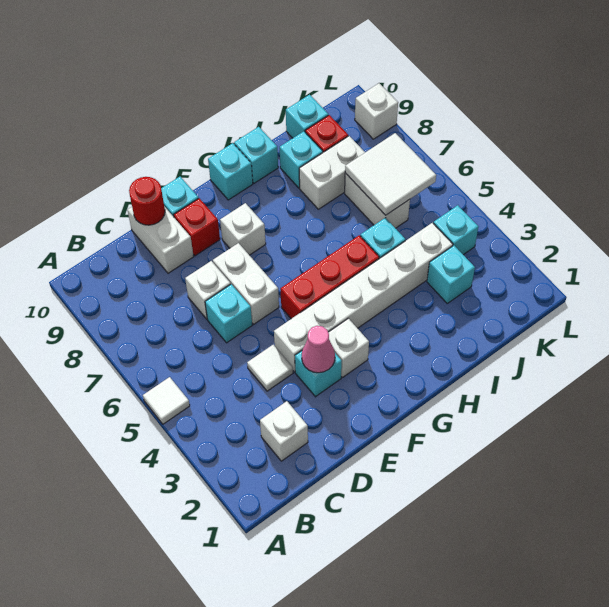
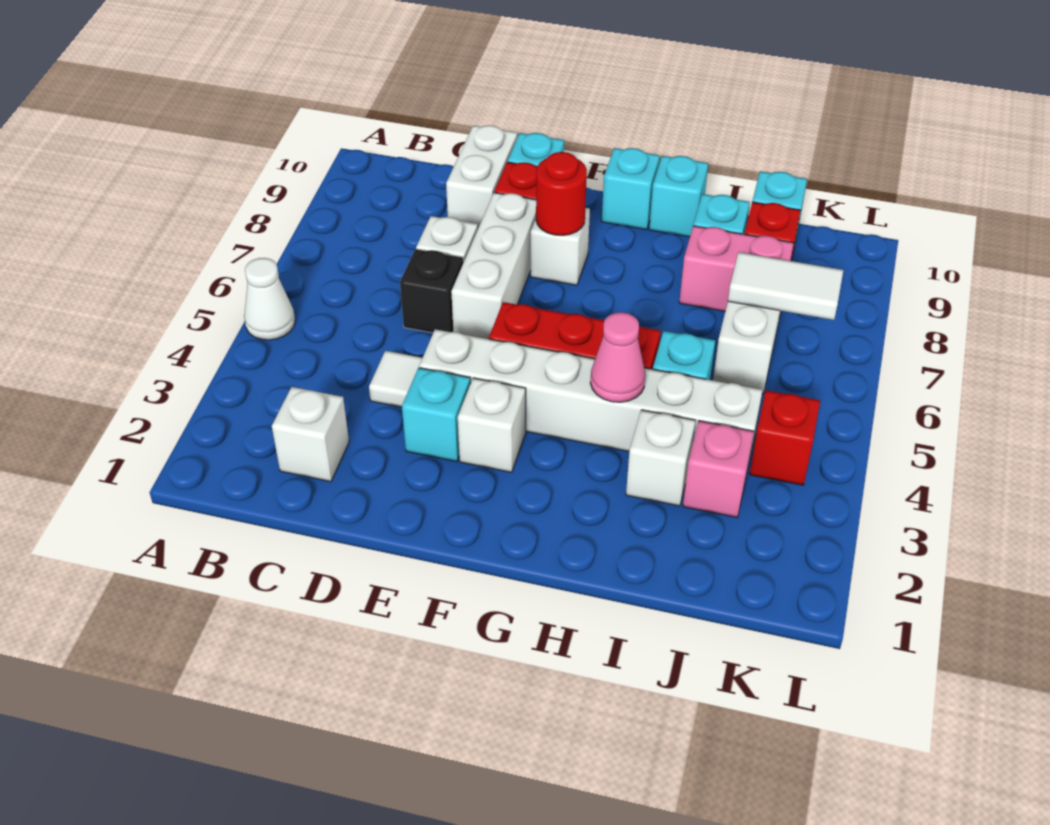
white tile A5 level 1 -> white cone A5 level 1
cyan brick D6 level 1 -> black brick D6 level 1
red round brick D10 level 2 -> red round brick F8 level 2
pink cone E3 level 2 -> pink cone H4 level 2
white brick E6:E7 level 1 -> white brick E6:E8 level 1
white brick I8:J8 level 1 -> pink brick I8:J8 level 1
cyan brick J3 level 1 -> pink brick J3 level 1
white tile J6:K7 level 2 -> white tile J7:K7 level 2
cyan brick K4 level 1 -> red brick K4 level 1
white brick L9 level 1 -> white brick I3 level 1

